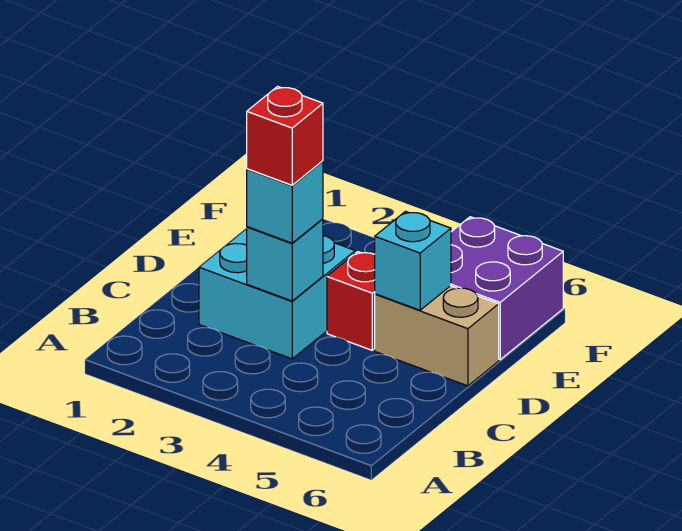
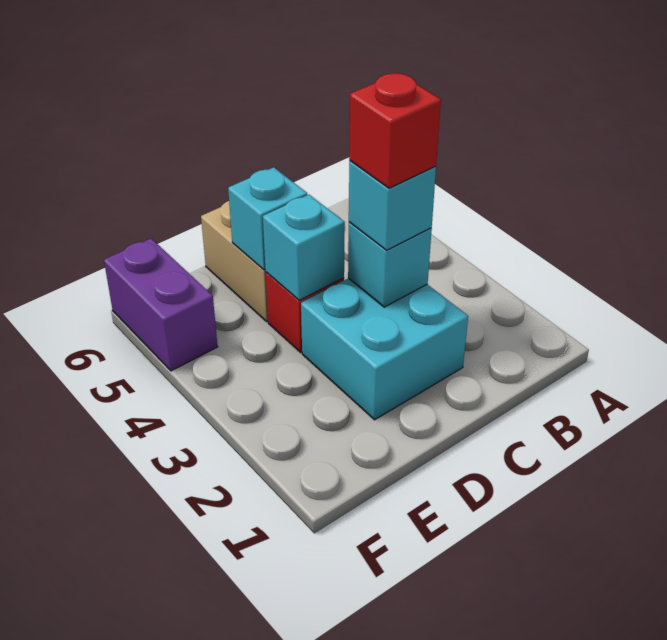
none -> cyan brick D4 level 2
purple brick E5:F6 level 1 -> purple brick F5:F6 level 1

